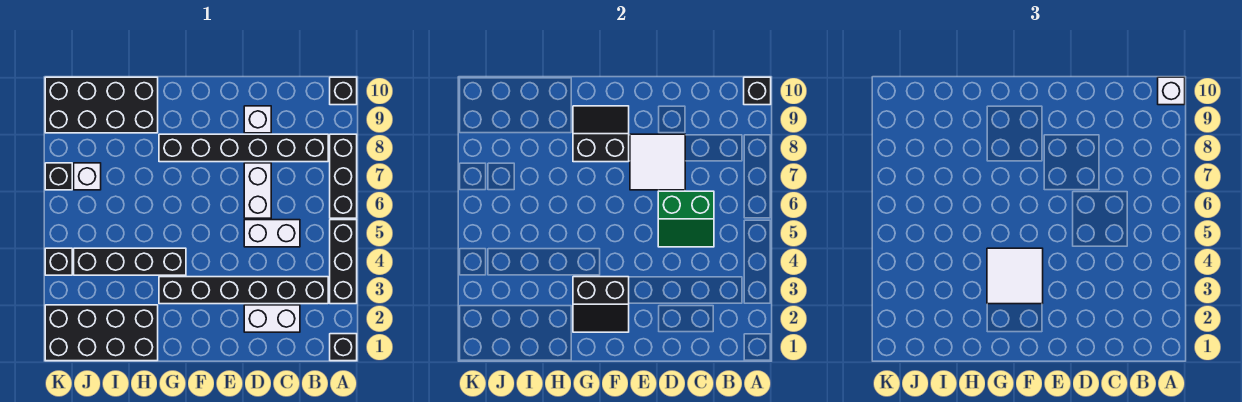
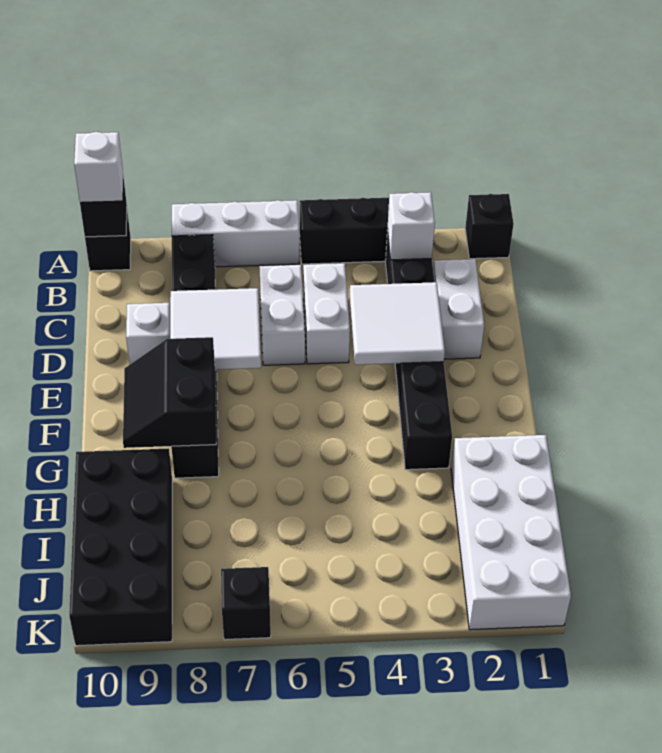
black brick A6:A8 level 1 -> white brick A6:A8 level 1
green slope C5:D6 level 2 top 6 -> none
white brick D6:D7 level 1 -> white brick C6:D6 level 1
black slope F2:G3 level 2 top 3 -> none
white tile F3:G4 level 3 -> white tile D3:E4 level 2
black brick G4:J4 level 1 -> none
black brick H1:K2 level 1 -> white brick H1:K2 level 1
white brick J7 level 1 -> white brick B3 level 2
black brick K4 level 1 -> none

